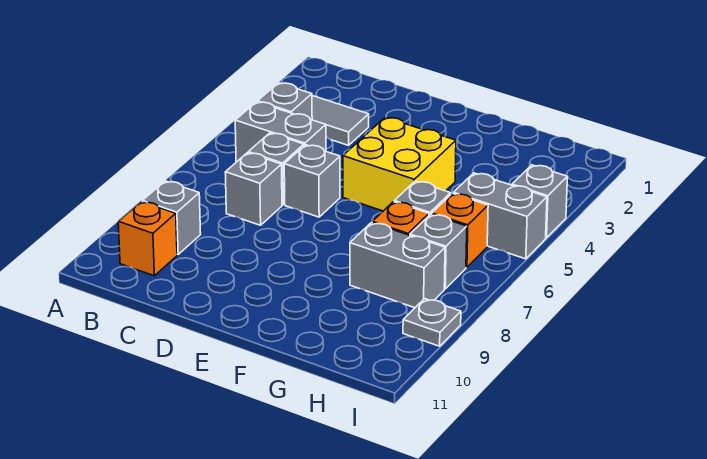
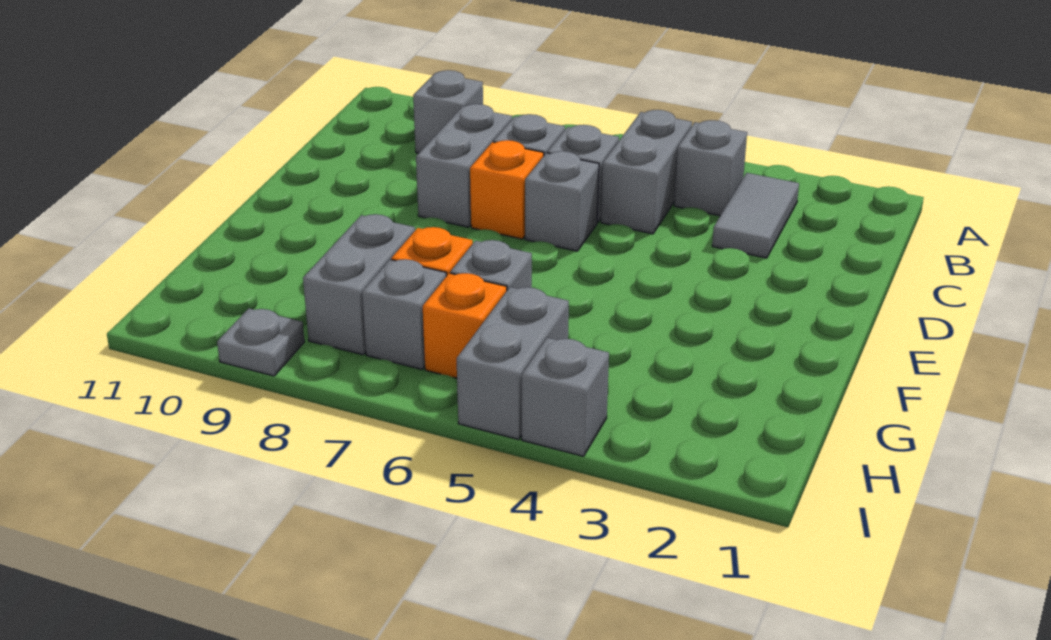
orange brick B10 level 1 -> orange brick D7 level 1
none -> grey brick C8:D8 level 1
yellow brick E4:F5 level 1 -> none

